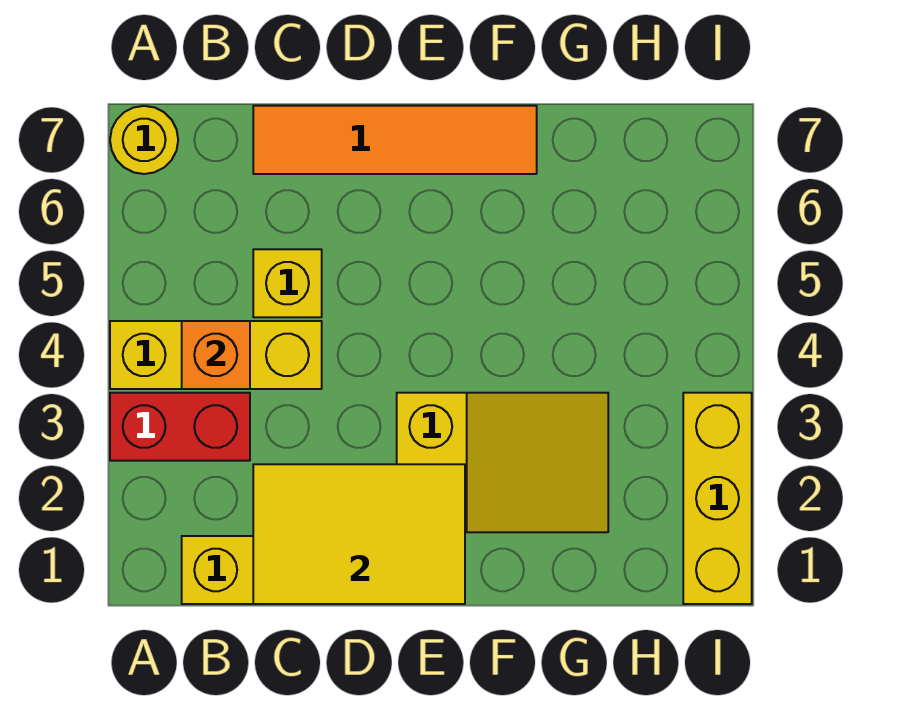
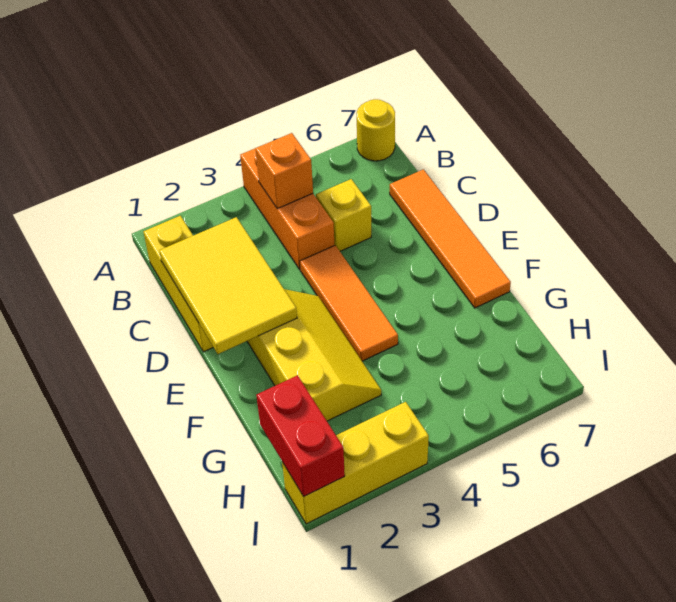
red brick A3:B3 level 1 -> red brick H1:I1 level 2
yellow brick A4:C4 level 1 -> orange brick A4:C4 level 1
none -> orange tile D4:F4 level 1
yellow slope E2:G3 level 1 top E -> yellow slope E2:G3 level 1 top 2

